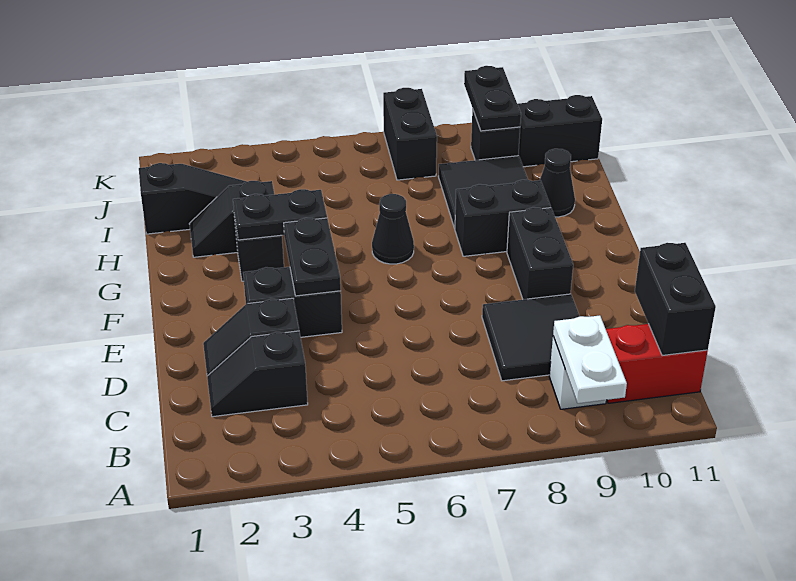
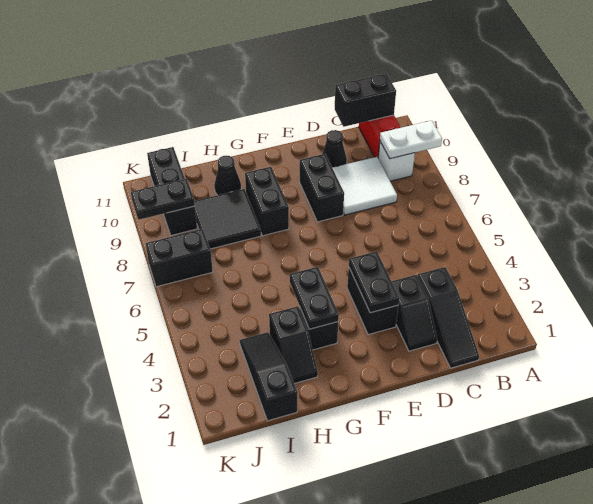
black slope C2:C3 level 1 top 3 -> black slope C1:C3 level 1 top 3
black tile C8:D9 level 1 -> white tile C8:D9 level 1
black plate E4:F4 level 2 -> black plate E3:E4 level 2
black brick E9:F9 level 1 -> black brick E8:E9 level 1
black cone G6 level 1 -> black cone D10 level 1

